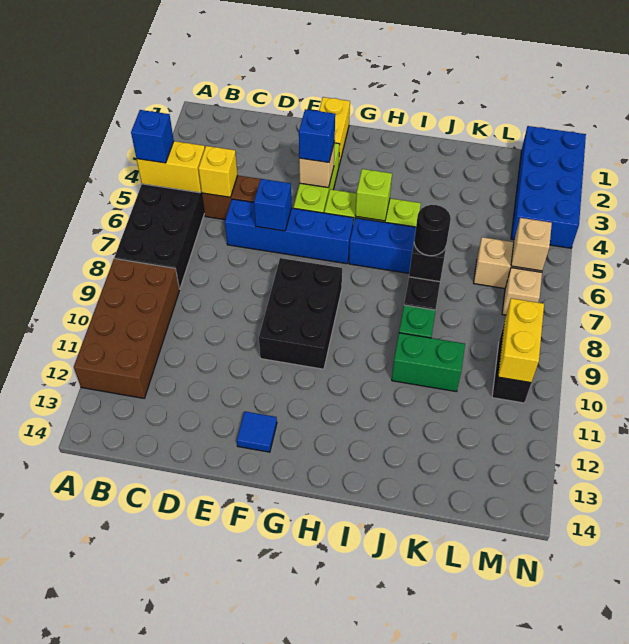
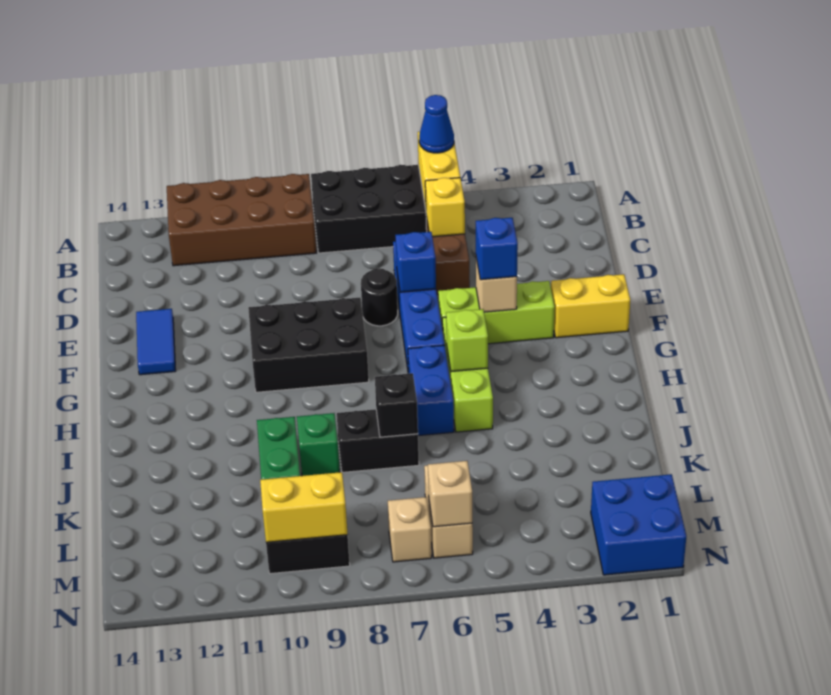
blue brick A5 level 3 -> blue cone A5 level 3
blue tile F13 level 1 -> blue tile E13:F13 level 1
black round brick J7 level 3 -> black round brick E7 level 1
blue brick M1:N4 level 1 -> blue brick M1:N2 level 1

